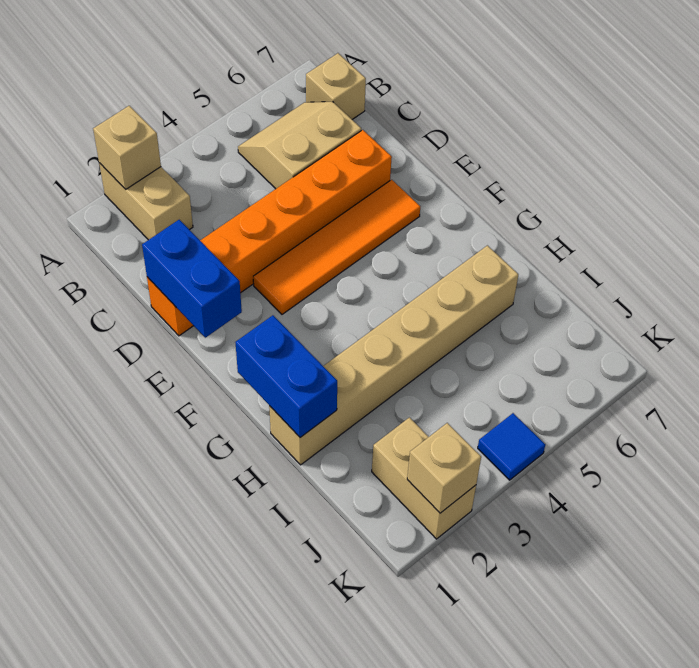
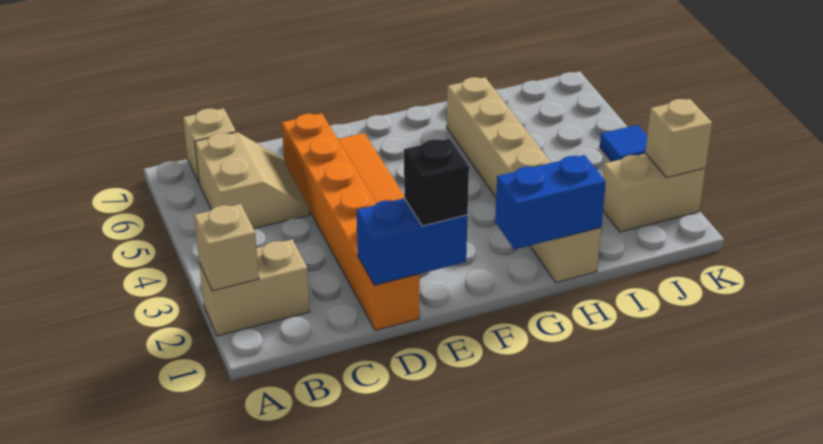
tan slope B5:C6 level 1 top C -> tan slope B5:C6 level 1 top B
none -> black brick E1 level 3

